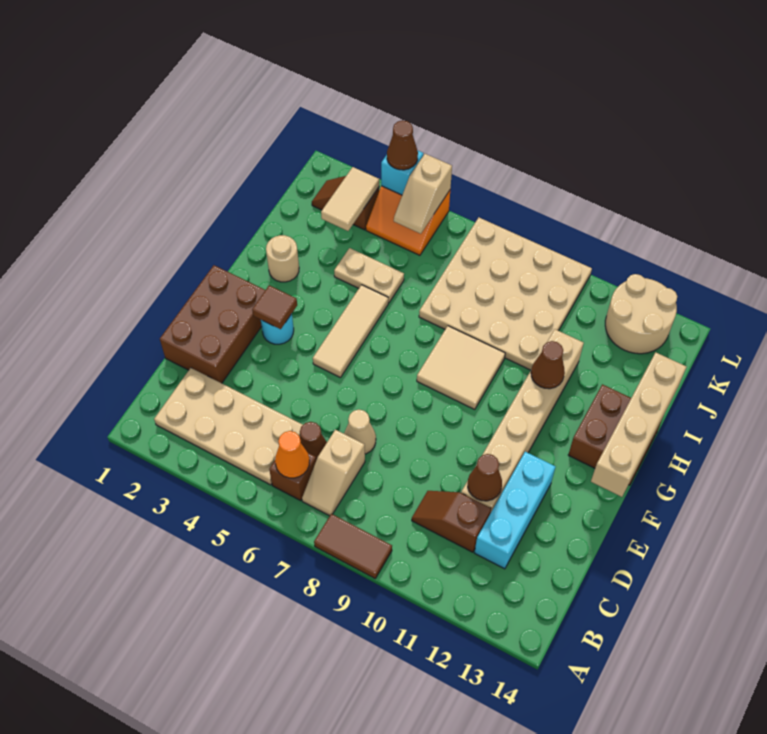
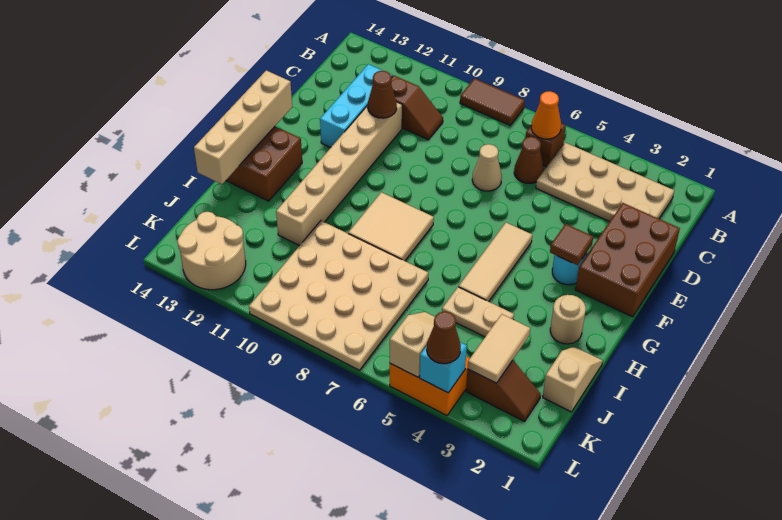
tan slope B7:C7 level 1 top C -> tan slope I1:J1 level 1 top J
brown cone H11 level 2 -> none

